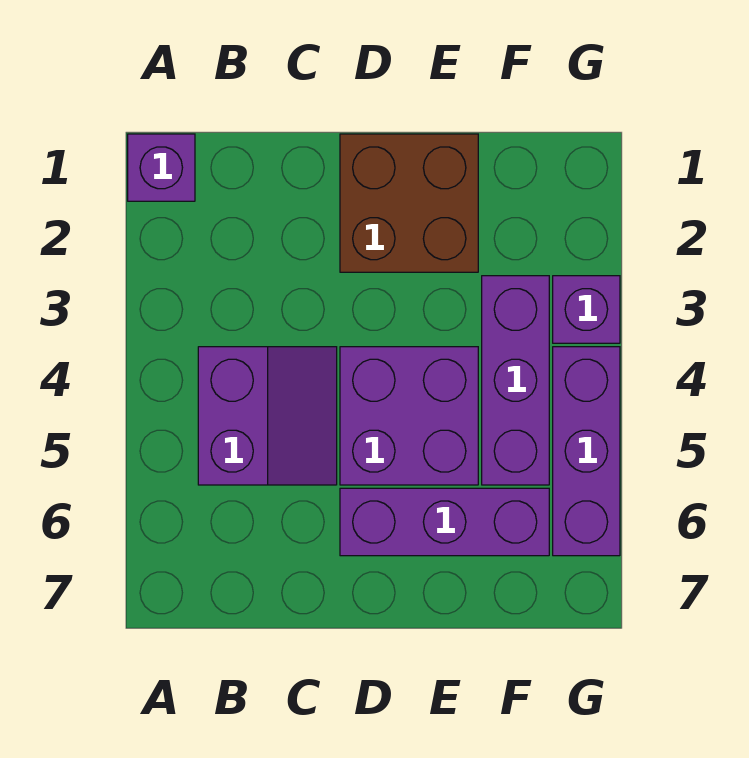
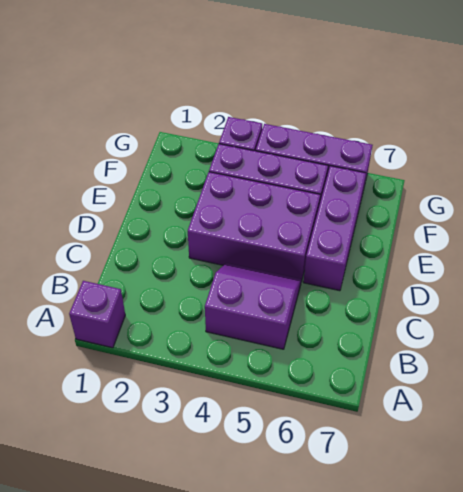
brown brick D1:E2 level 1 -> none
purple brick D4:E5 level 1 -> purple brick D3:E5 level 1

